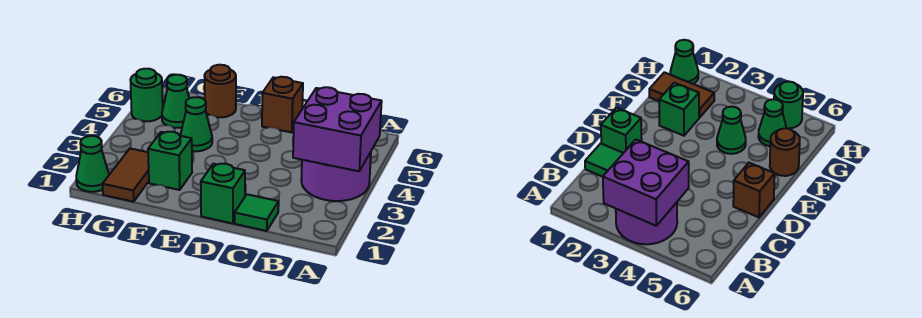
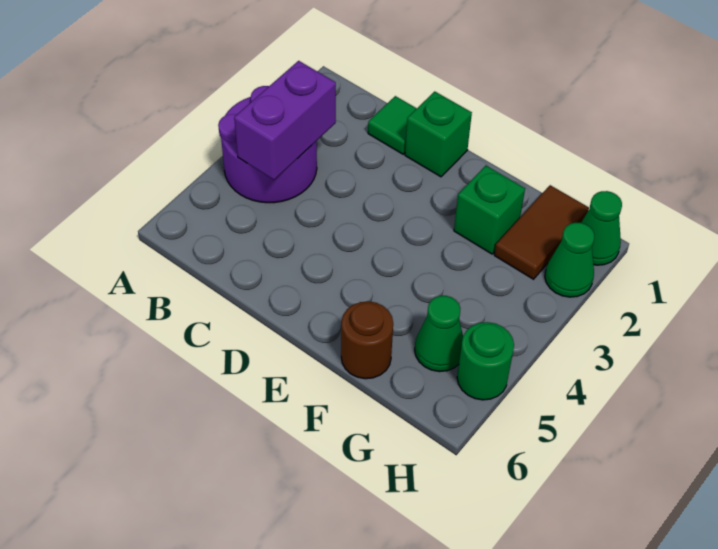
purple brick A3:B4 level 2 -> purple brick B3:B4 level 2
brown brick D6 level 1 -> none
green cone F4 level 1 -> green cone H2 level 1

